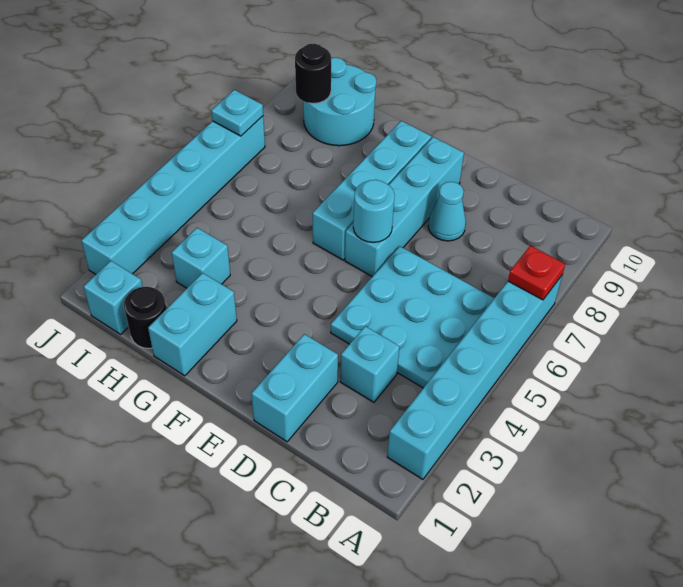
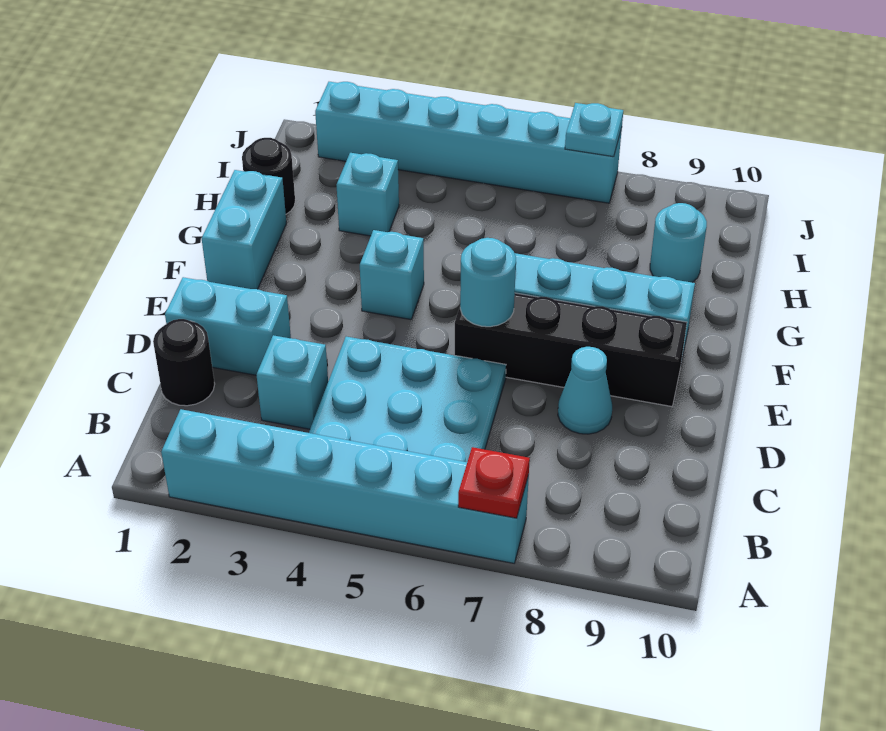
cyan brick E6:E9 level 1 -> black brick E6:E9 level 1
cyan brick G1:G2 level 1 -> cyan brick F1:G1 level 1
cyan round brick H9:I10 level 1 -> cyan round brick H9 level 1
cyan brick I1 level 1 -> cyan brick F4 level 1
black round brick I9 level 2 -> black round brick C1 level 1

